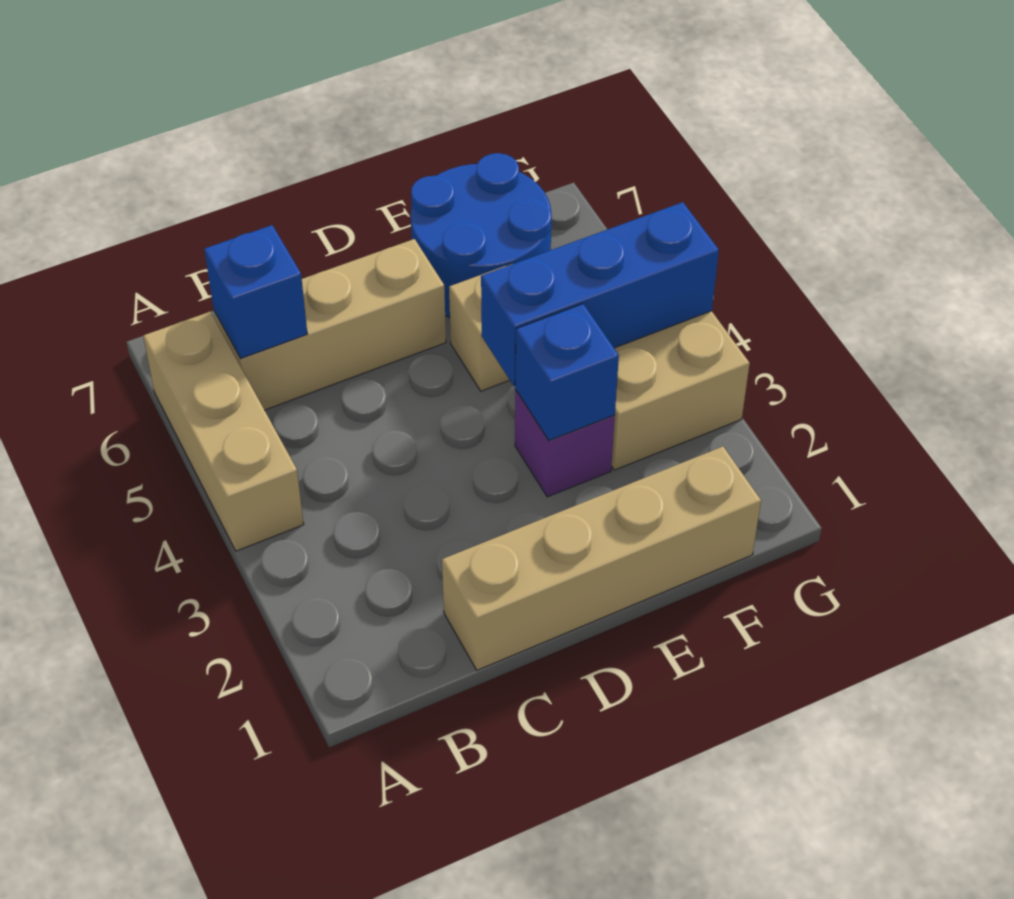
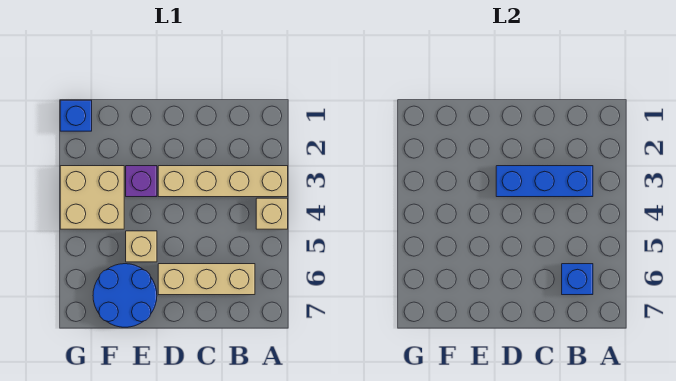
tan brick A4:A6 level 1 -> tan brick A4 level 1
tan brick C1:F1 level 1 -> tan brick A3:D3 level 1
blue brick E3 level 2 -> blue brick G1 level 1
blue brick E4:G4 level 2 -> blue brick B3:D3 level 2

